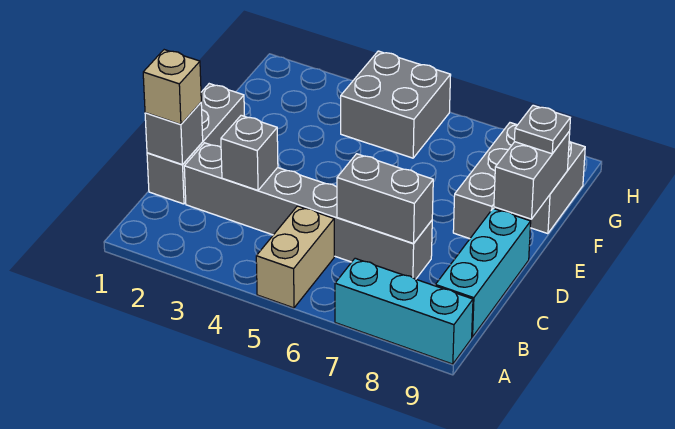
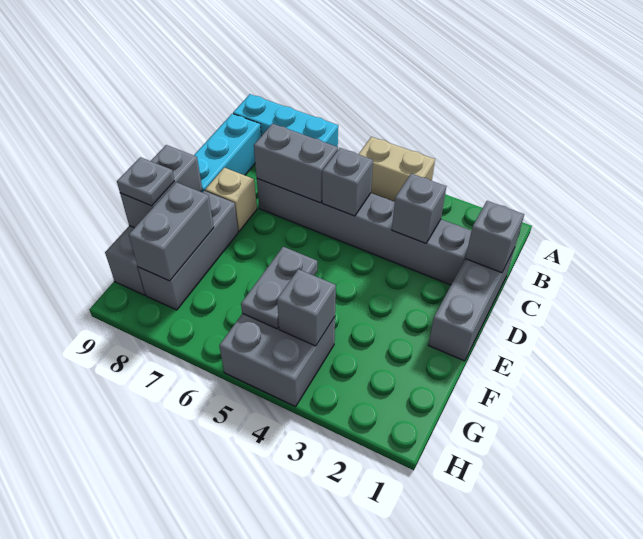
tan brick A5:B5 level 1 -> tan brick A4:A5 level 1
tan brick C1 level 3 -> tan brick D8 level 1
none -> grey brick C5 level 2
none -> grey plate F5:G5 level 2
none -> grey brick F8:G8 level 2
none -> grey brick G4 level 2

